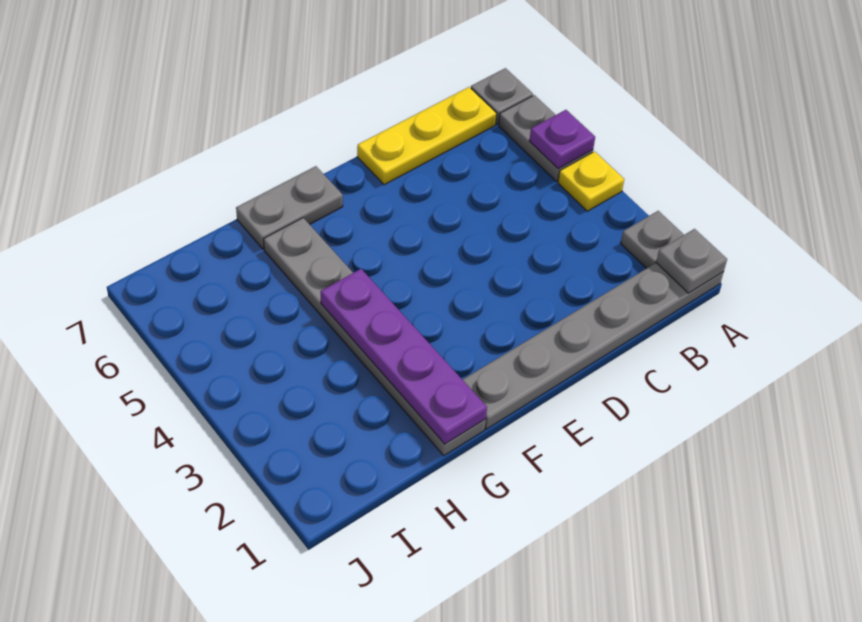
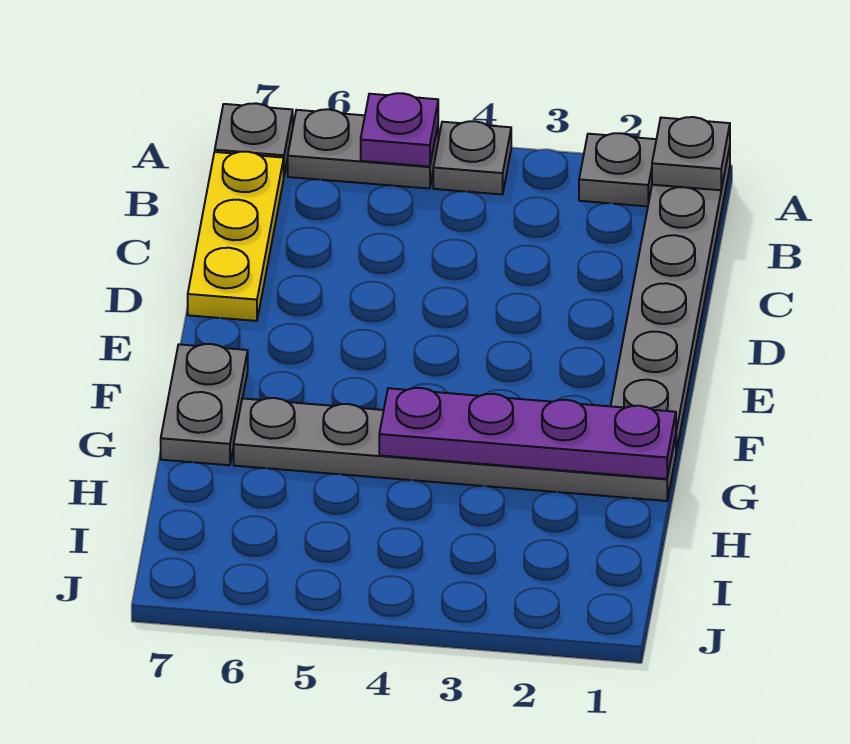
yellow plate A4 level 1 -> grey plate A4 level 1

